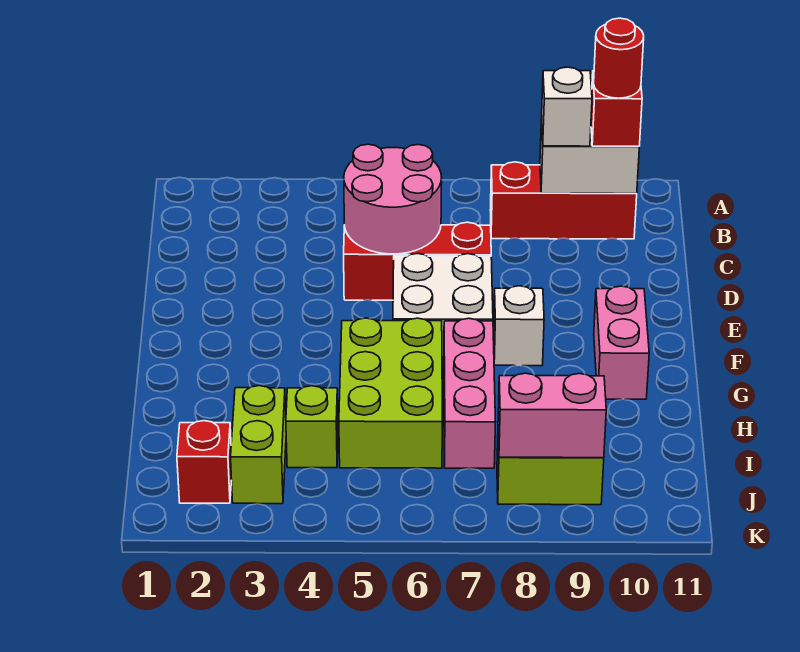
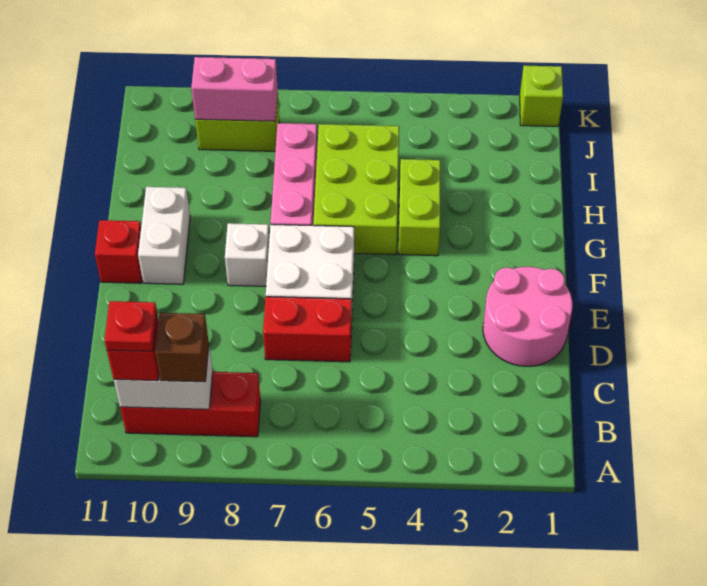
white brick B9 level 3 -> brown brick B9 level 3
red round brick B10 level 4 -> red plate B10 level 4
pink round brick C5:D6 level 2 -> pink round brick D1:E2 level 1
red brick D5:D7 level 1 -> red brick D6:D7 level 1
pink brick F10:G10 level 1 -> white brick F10:G10 level 1
lime brick I3:J3 level 1 -> lime brick G4:H4 level 1
lime brick I4 level 1 -> lime brick K1 level 1
red brick J2 level 1 -> red brick F11 level 1

